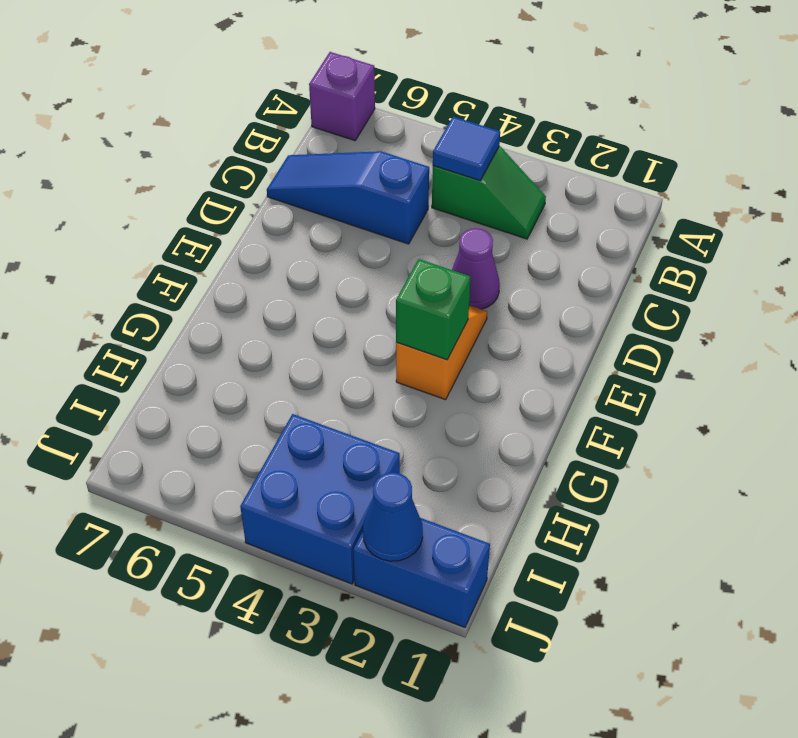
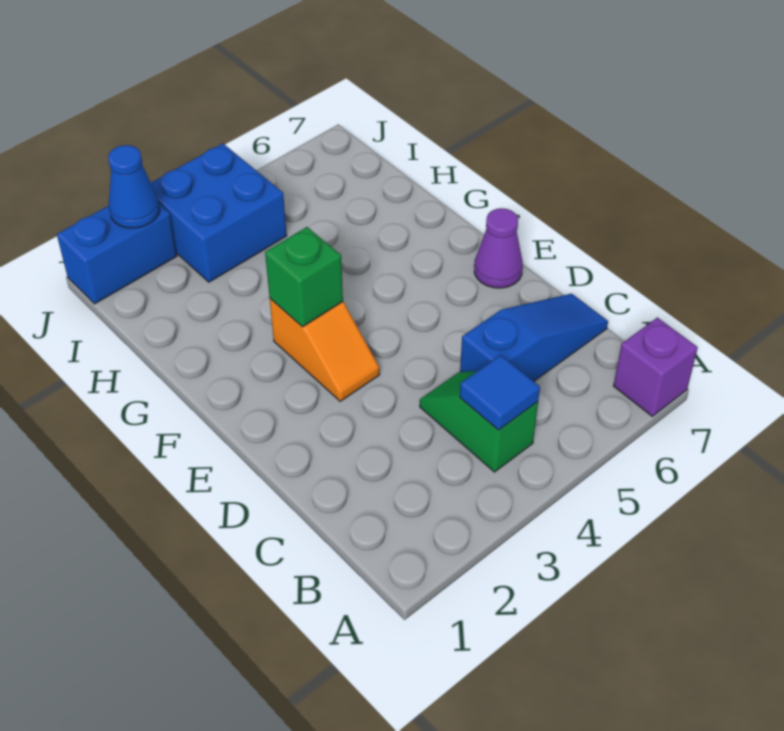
green slope B3:B4 level 1 top 4 -> green slope B4:C4 level 1 top B
purple cone D3 level 1 -> purple cone E7 level 1

